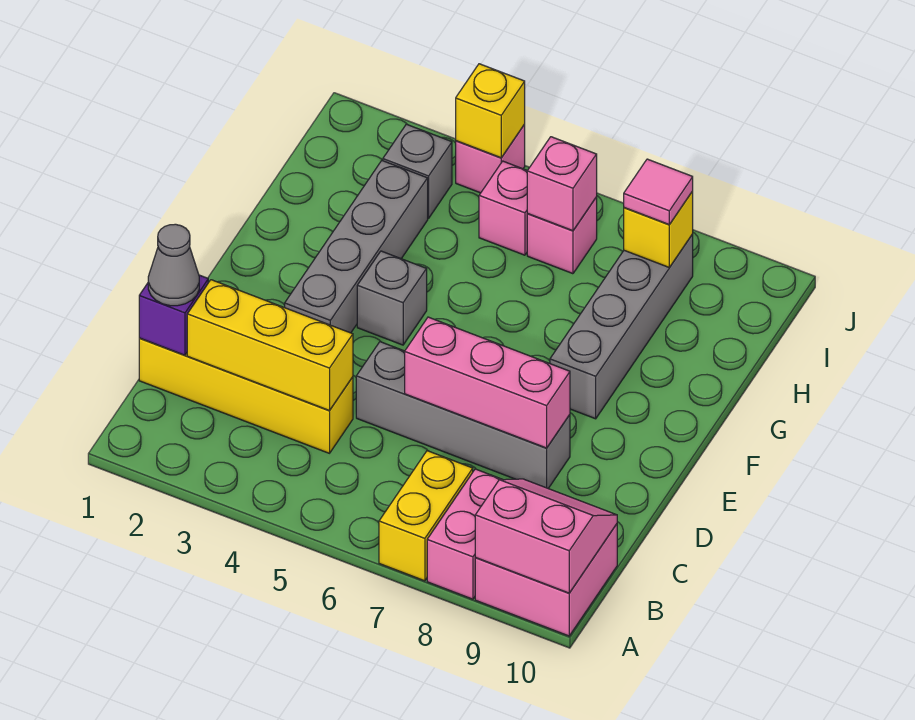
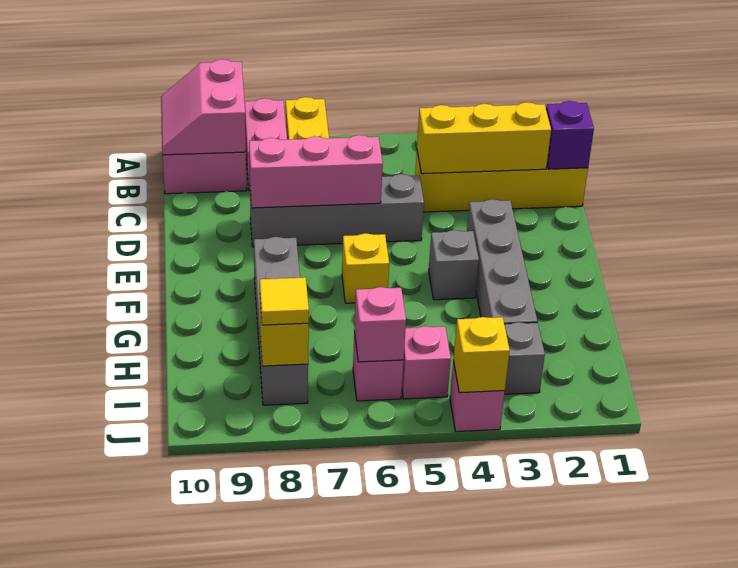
pink slope A9:B10 level 2 top A -> pink slope A9:B10 level 2 top 9
grey cone C1 level 3 -> none
none -> yellow brick F6 level 1
pink tile I8 level 3 -> yellow tile I8 level 3

